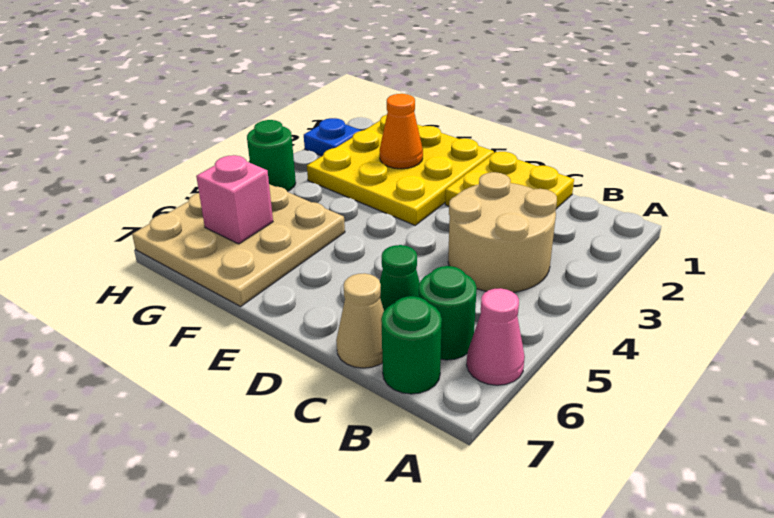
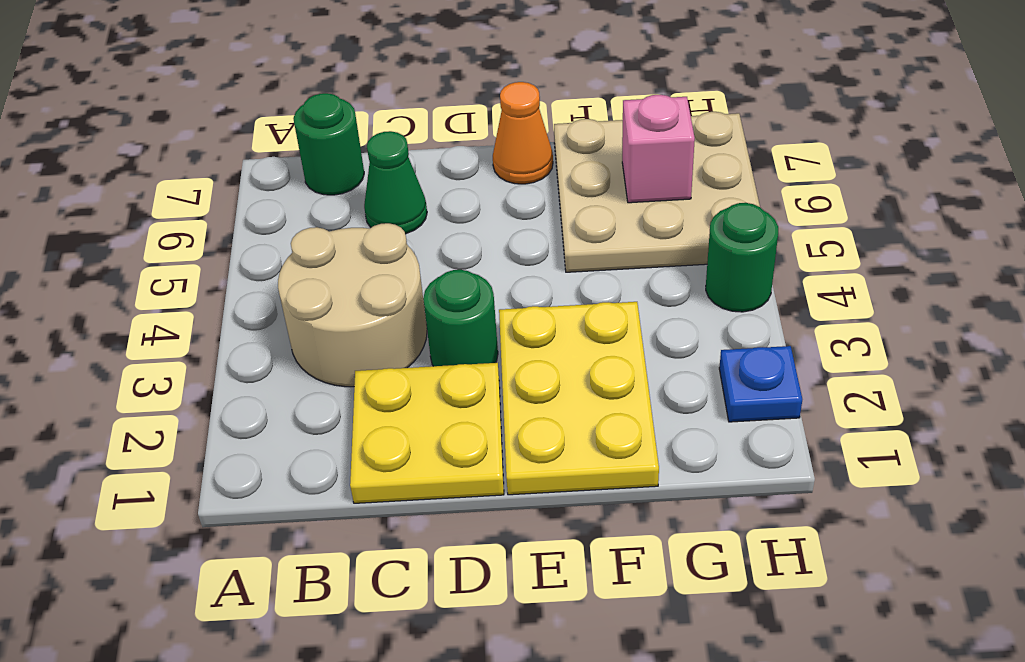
pink cone A6 level 1 -> none
green round brick B6 level 1 -> green round brick D3 level 1
tan cone C7 level 1 -> none
yellow plate E1:G3 level 1 -> yellow plate E1:F3 level 1
orange cone F2 level 2 -> orange cone E7 level 1

